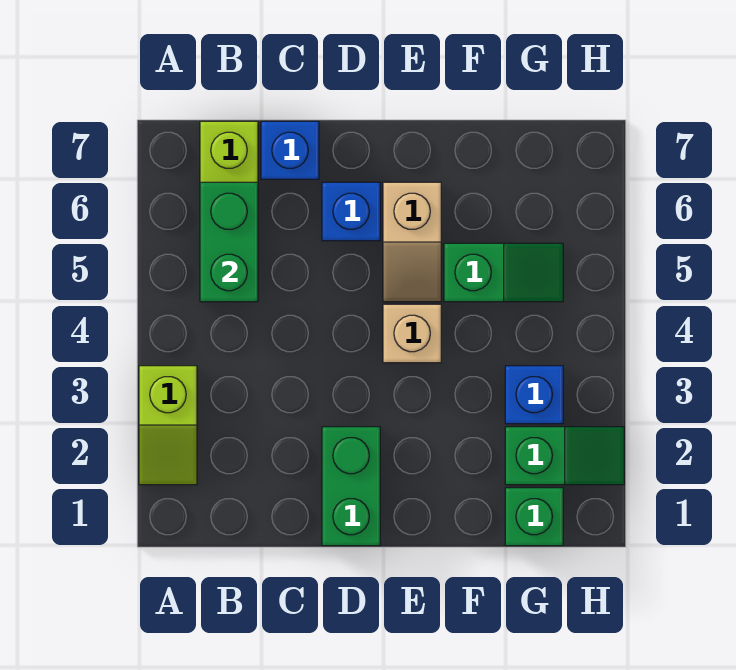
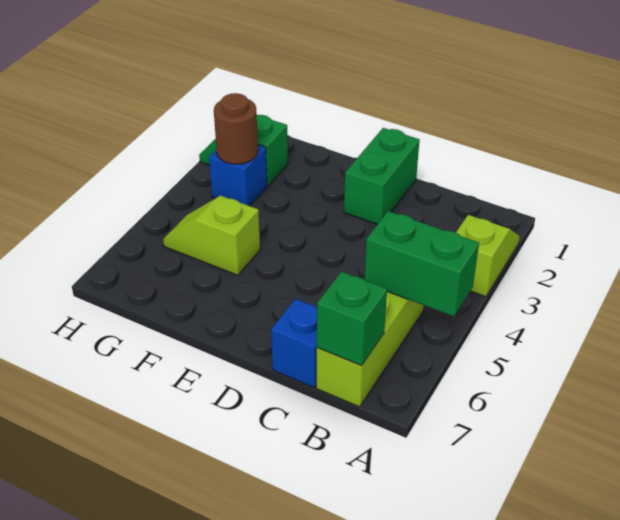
green brick B5:B6 level 2 -> green brick A5:B5 level 2
blue brick D6 level 1 -> none
tan brick E4 level 1 -> none
tan slope E5:E6 level 1 top 6 -> none
green slope F5:G5 level 1 top F -> lime slope F5:G5 level 1 top F
green brick G1 level 1 -> green brick B7 level 2
none -> brown round brick G3 level 2

